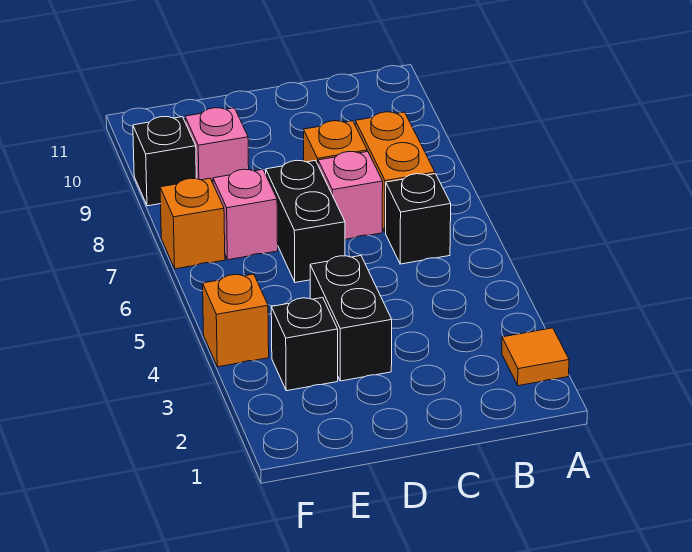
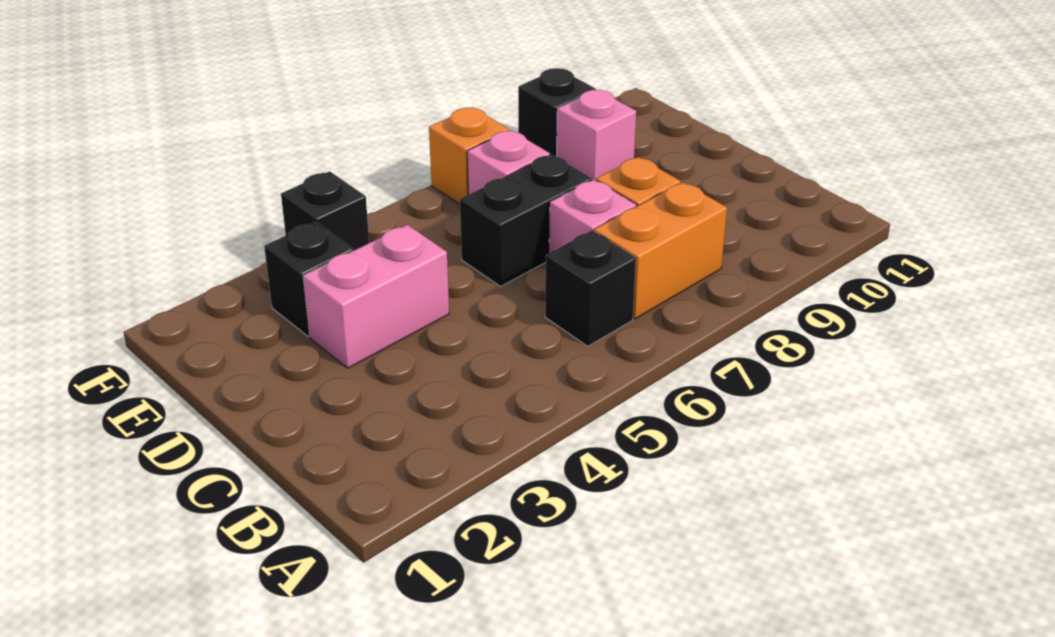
orange tile A2 level 1 -> none
black brick D3:D4 level 1 -> pink brick D3:D4 level 1
orange brick F4 level 1 -> black brick F4 level 1

